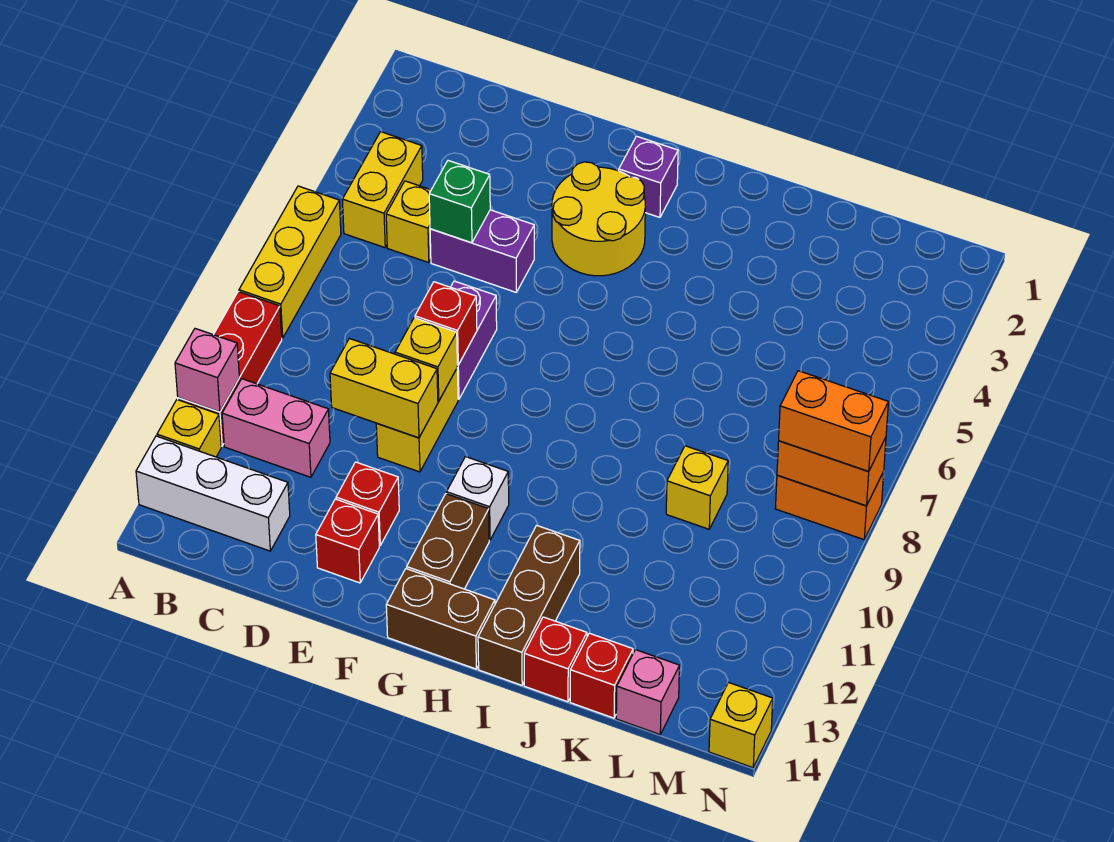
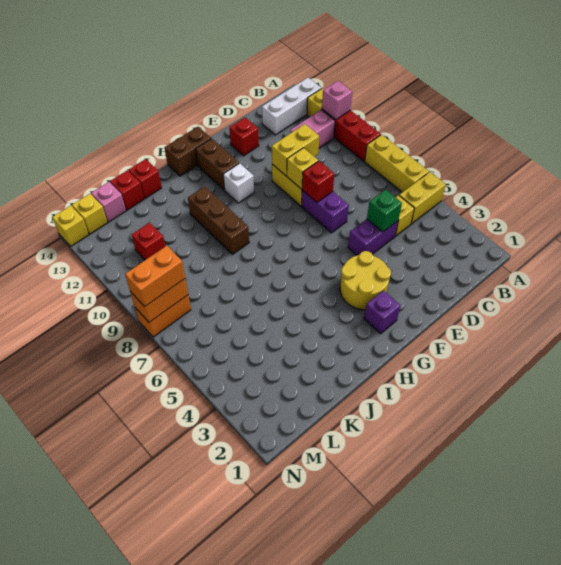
yellow brick B4:B5 level 1 -> yellow brick A5:B5 level 1
red brick E12 level 1 -> red brick L11 level 1
brown brick I12:I14 level 1 -> brown brick I9:I11 level 1
yellow brick K9 level 1 -> yellow brick M14 level 1

